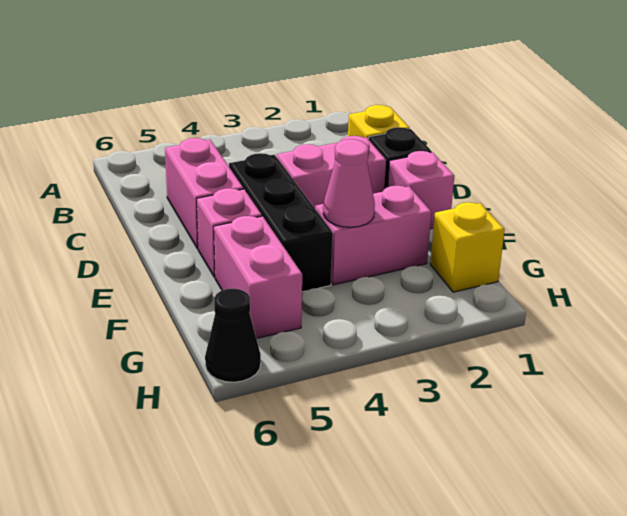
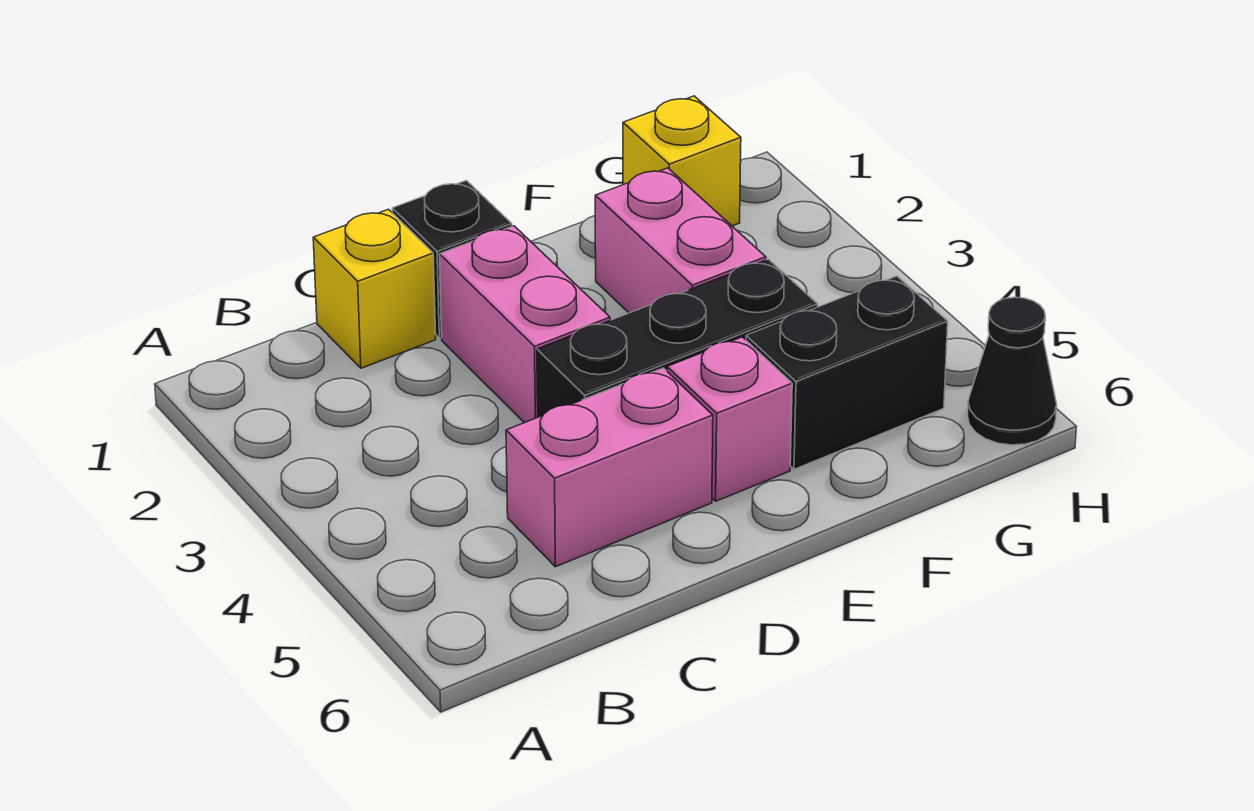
pink brick E1 level 1 -> none
pink cone F3 level 2 -> none
pink brick F5:G5 level 1 -> black brick F5:G5 level 1

